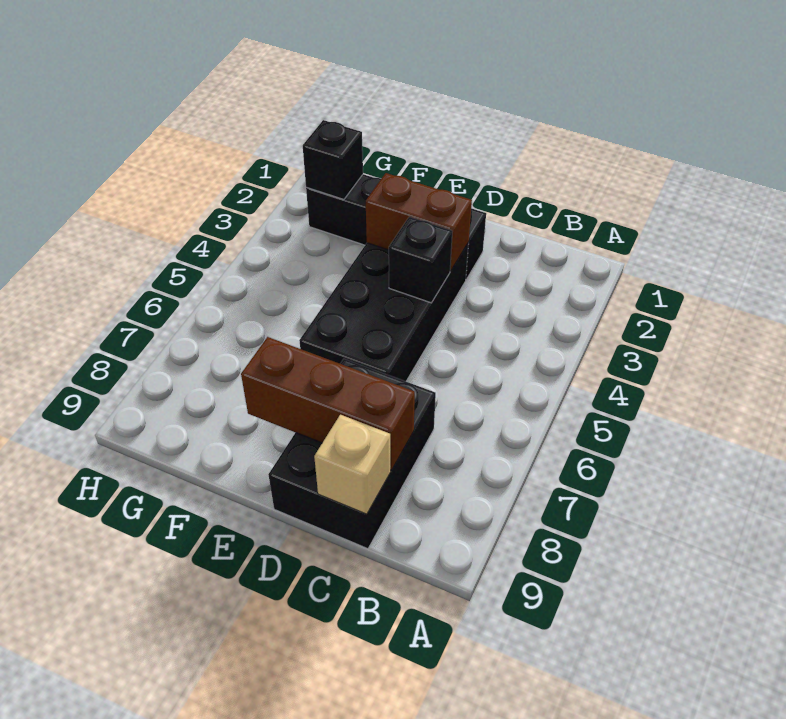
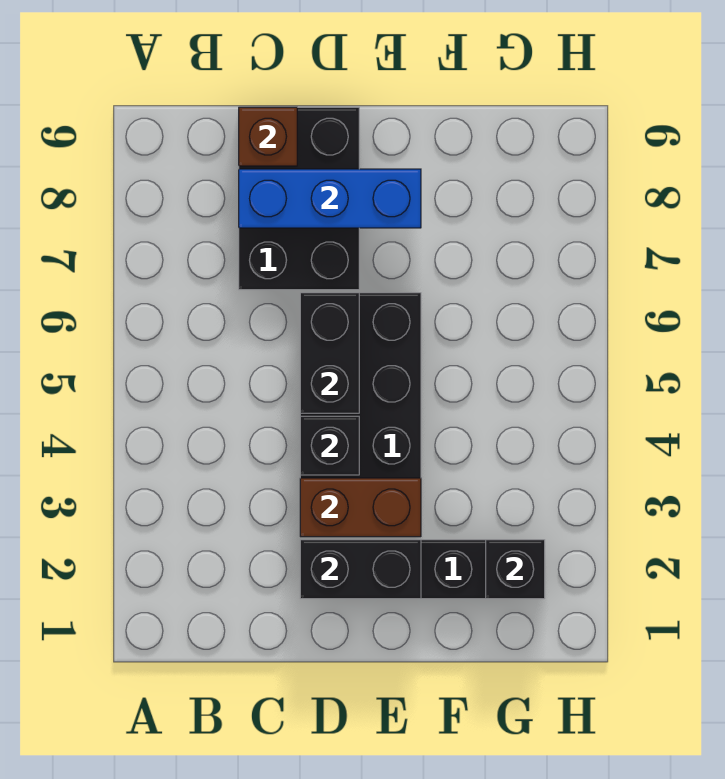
brown brick C8:E8 level 2 -> blue brick C8:E8 level 2
tan brick C9 level 2 -> brown brick C9 level 2
none -> black brick D2:E2 level 2
none -> black brick D5:D6 level 2

